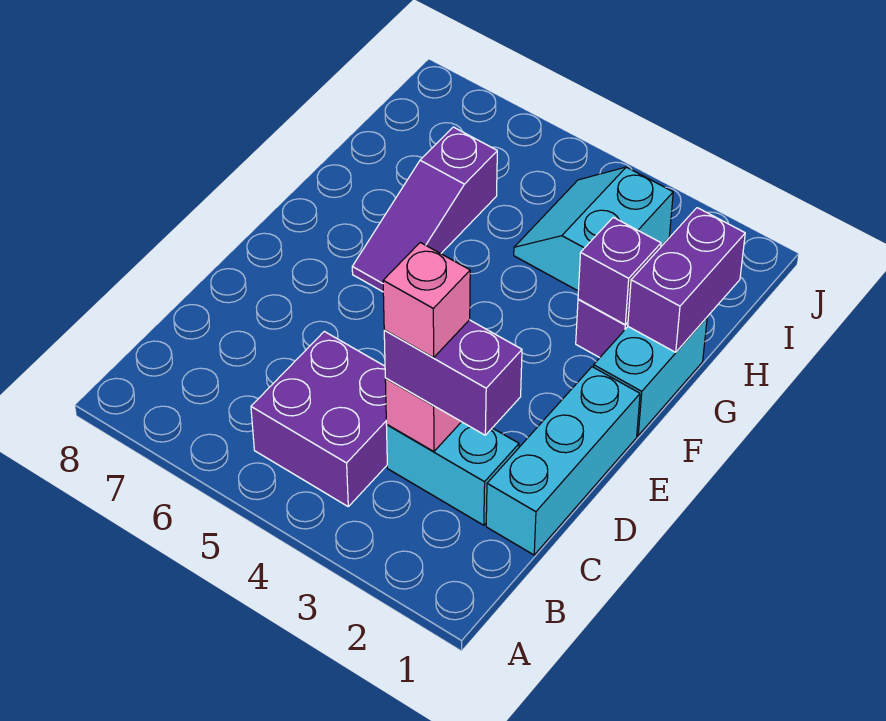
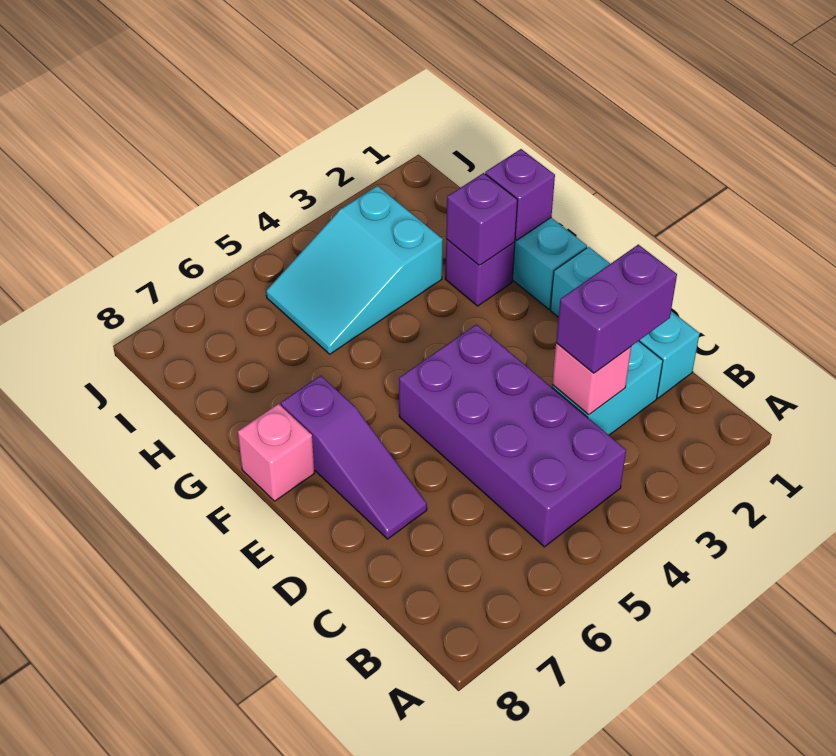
purple brick B4:C5 level 1 -> purple brick B4:E5 level 1
pink brick C3 level 4 -> pink brick F8 level 1
purple slope F6:H6 level 1 top H -> purple slope D7:F7 level 1 top F
purple brick G1:H1 level 2 -> purple brick G1 level 2
cyan slope H3:I4 level 1 top 3 -> cyan slope H3:I5 level 1 top 3

